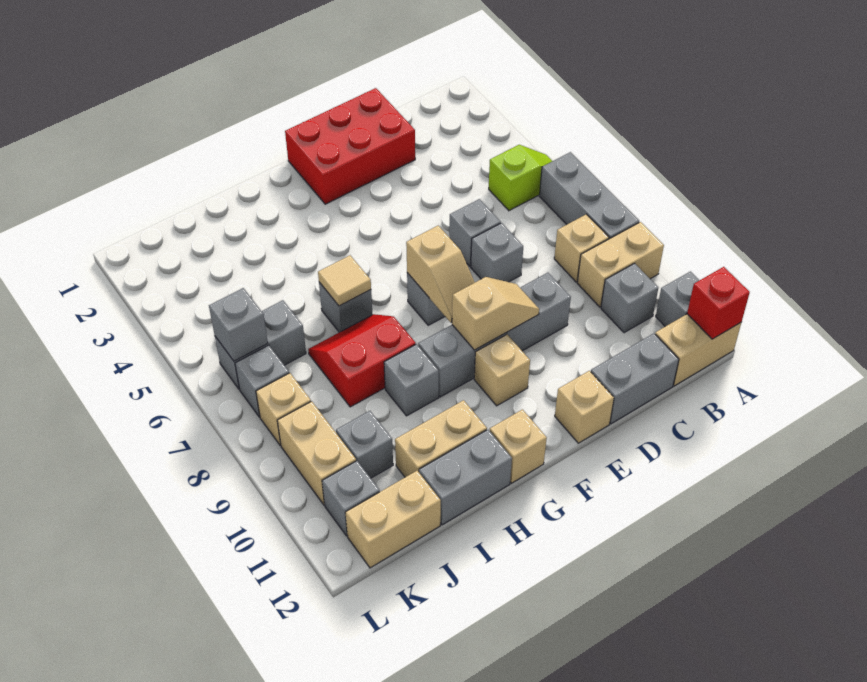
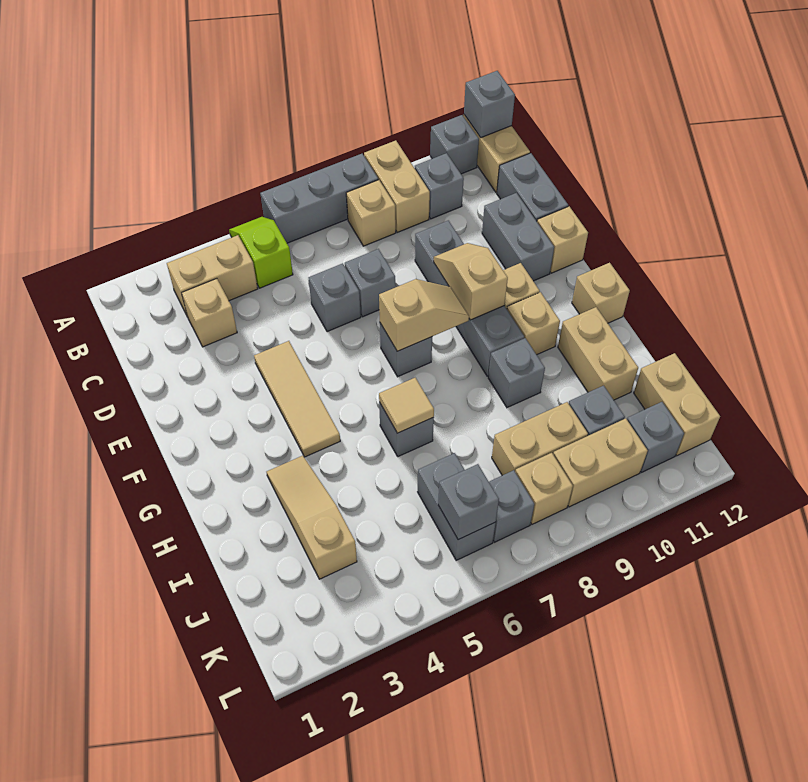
red brick A12 level 2 -> grey brick A12 level 2
none -> tan brick B3:B4 level 1
none -> tan brick C3 level 1
red brick D1:F2 level 1 -> none
none -> tan tile E4:G4 level 1
none -> tan brick G10 level 1
none -> tan slope H3:J3 level 1 top J
red slope H7:I8 level 1 top 8 -> none
grey brick H12:I12 level 1 -> grey brick D11:E11 level 1
none -> tan brick J8:J9 level 1

